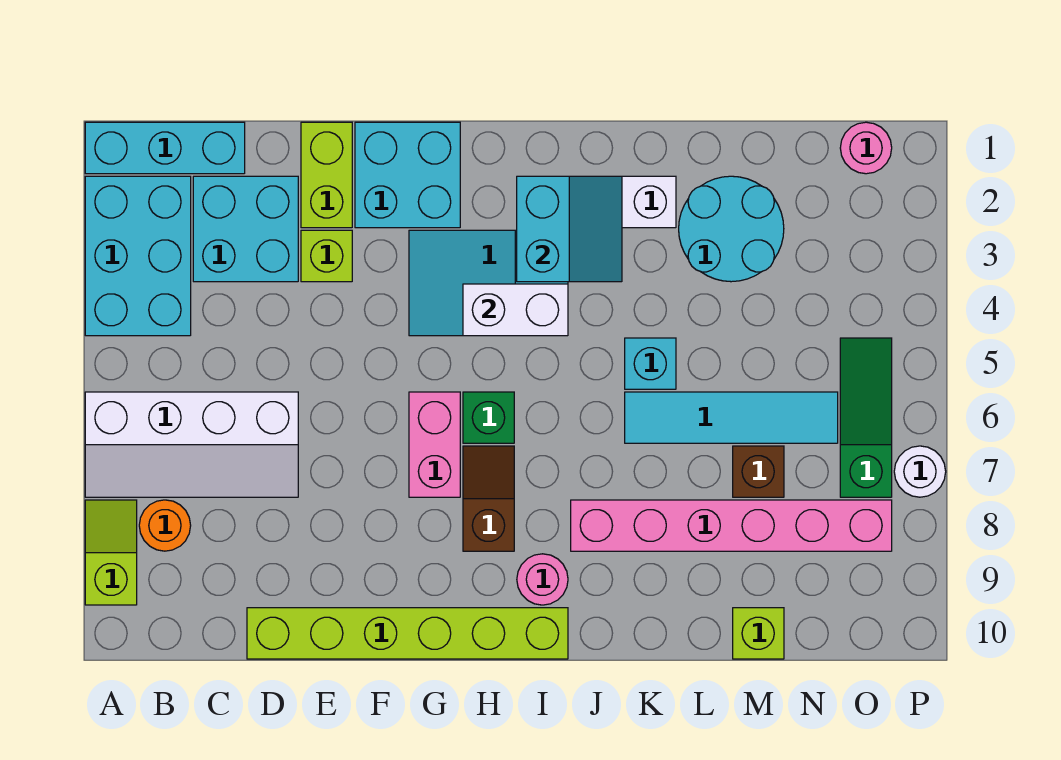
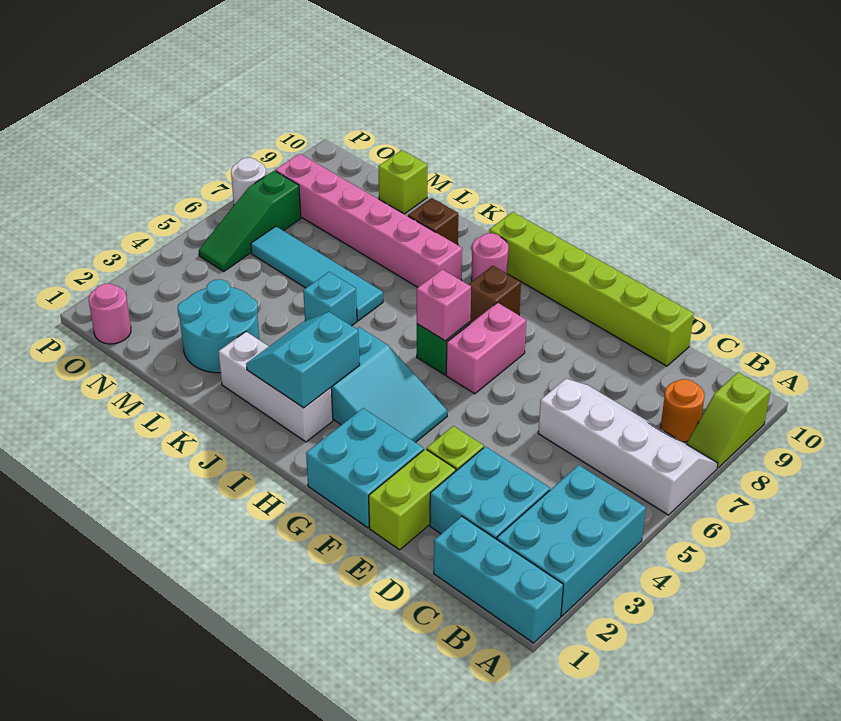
white brick H4:I4 level 2 -> none
none -> pink brick H6 level 2
brown brick M7 level 1 -> brown brick K9 level 1

